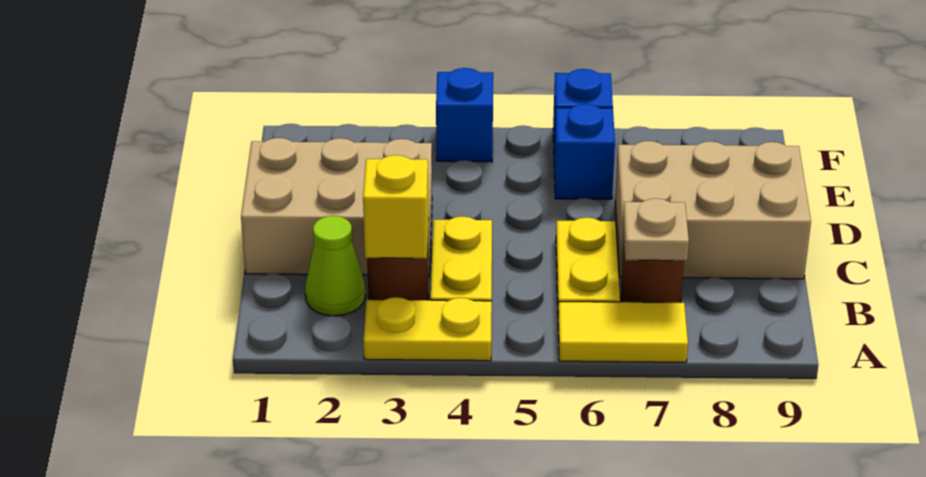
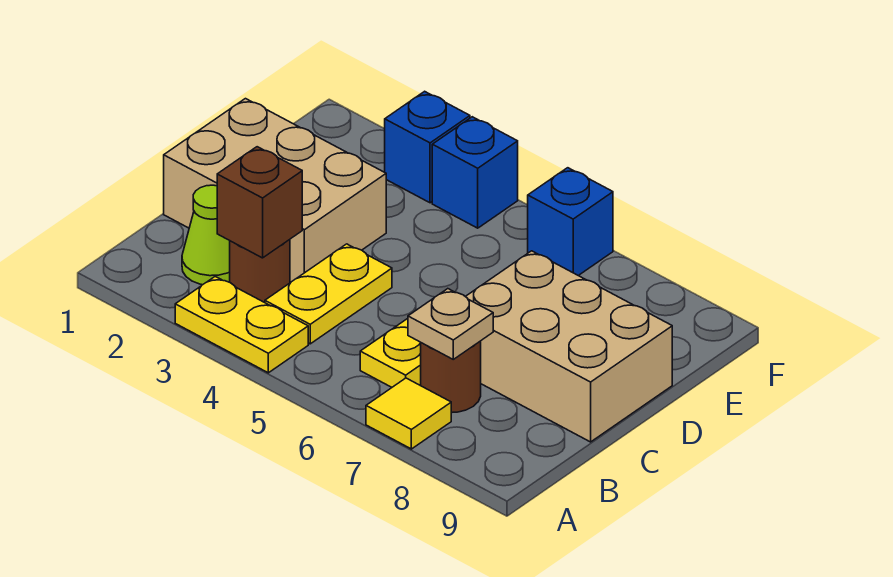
yellow tile A6:A7 level 1 -> yellow tile A7 level 1
yellow brick B3 level 2 -> brown brick B3 level 2
blue brick E6 level 1 -> blue brick F3 level 1

